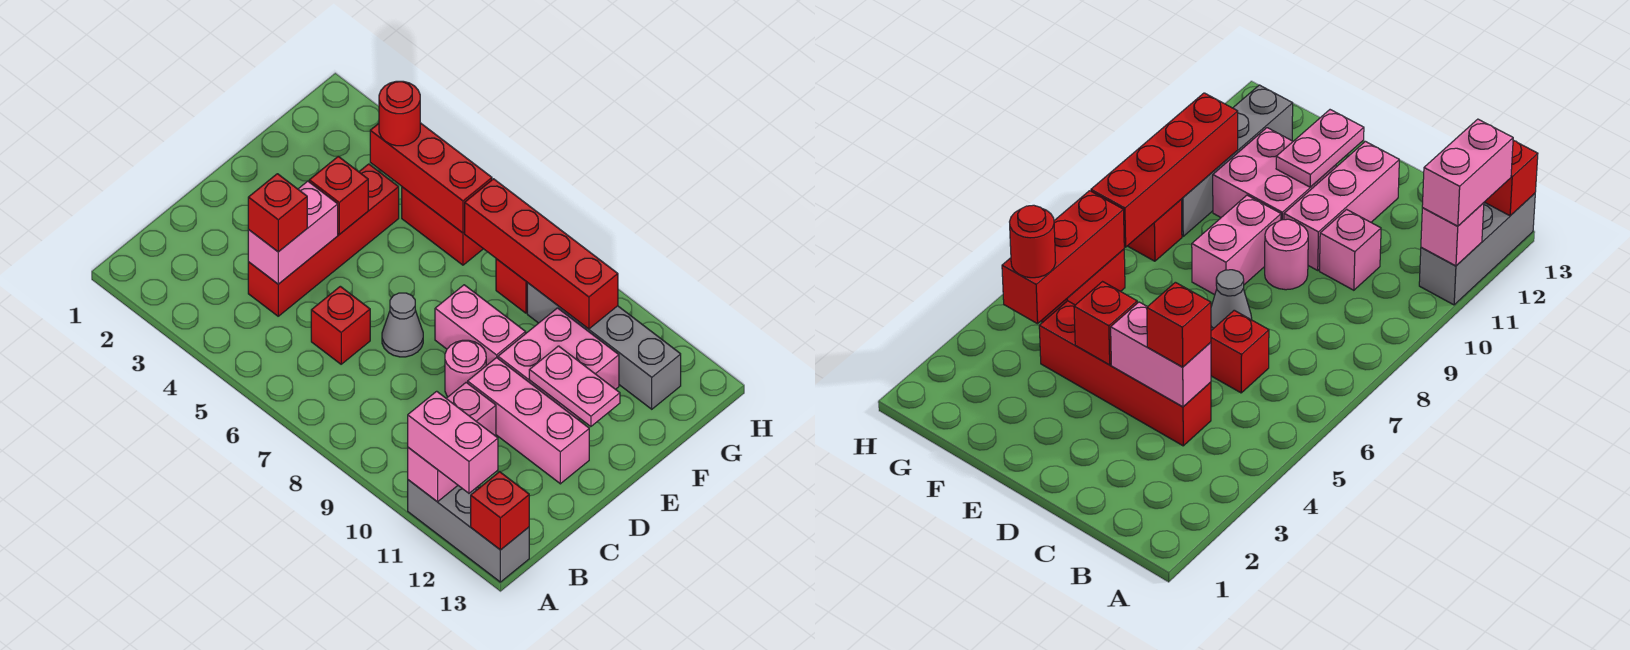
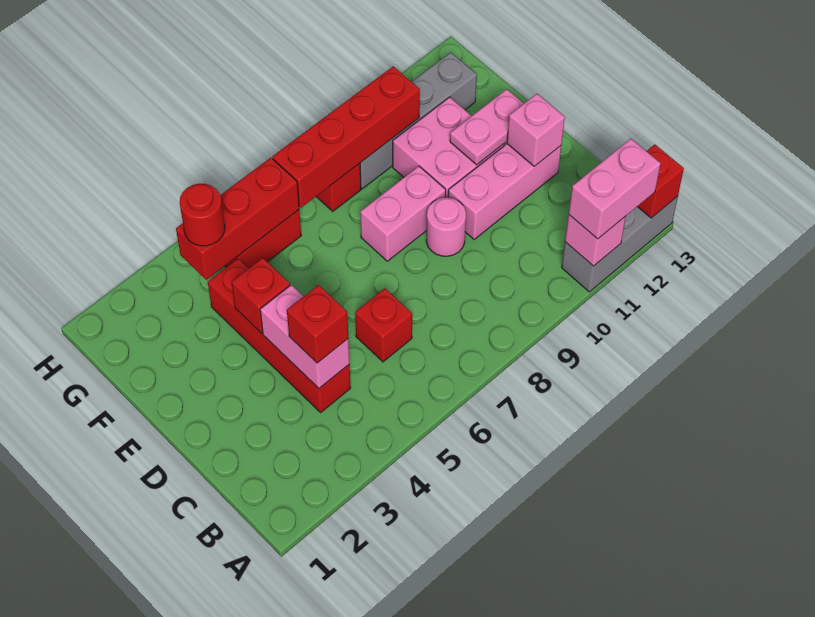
pink brick C10 level 1 -> pink brick D12 level 2
grey cone D7 level 1 -> none

